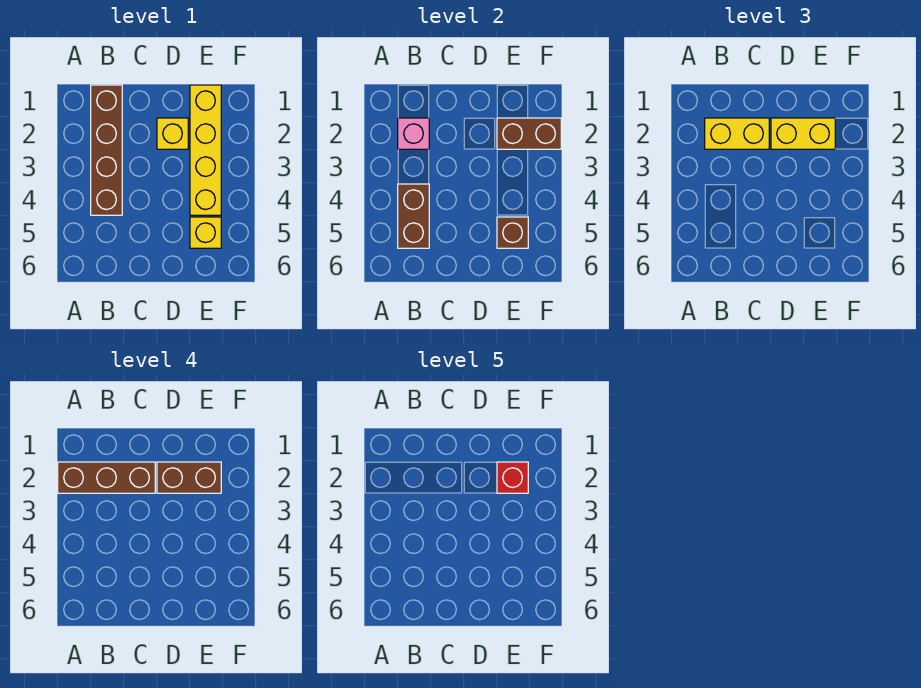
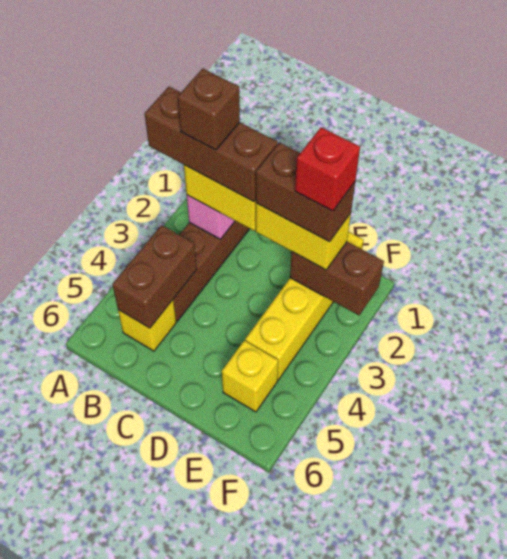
yellow brick D2 level 1 -> yellow brick B5 level 1
brown brick E5 level 2 -> brown brick B2 level 5

